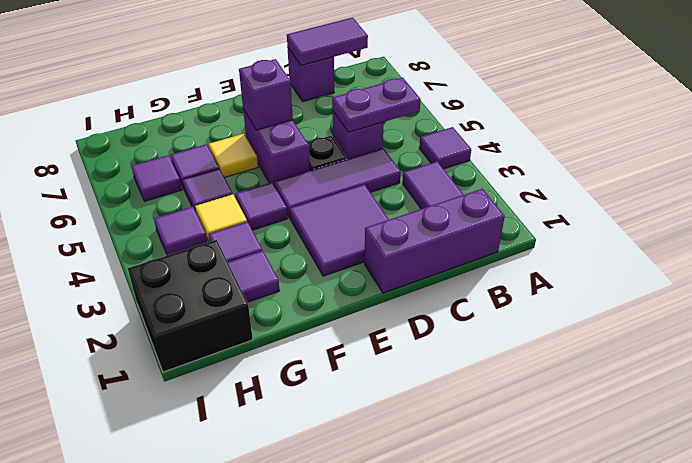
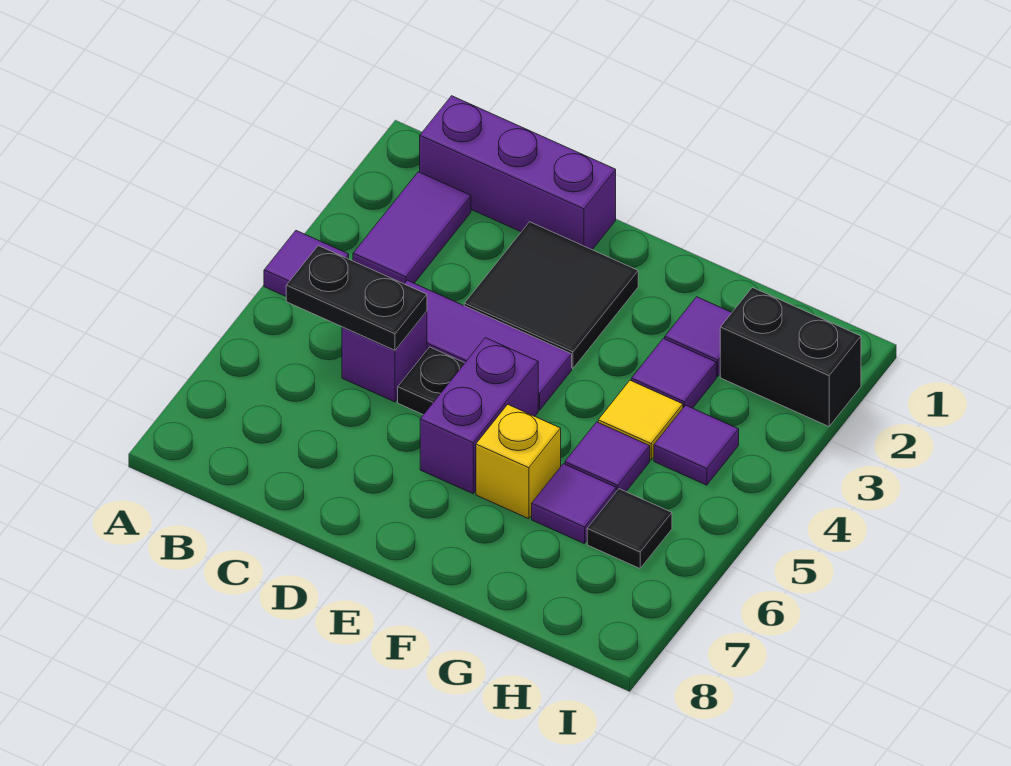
purple plate B5:C5 level 2 -> black plate B5:C5 level 2
purple tile B8:C8 level 2 -> none
purple brick C8 level 1 -> none
purple tile D2:E3 level 1 -> black tile D2:E3 level 1
purple brick E6 level 2 -> none
purple tile F4 level 1 -> none
yellow tile F6 level 1 -> yellow brick F6 level 1
black brick H1:I2 level 1 -> black brick H2:I2 level 1
purple tile H6 level 1 -> black tile H6 level 1

